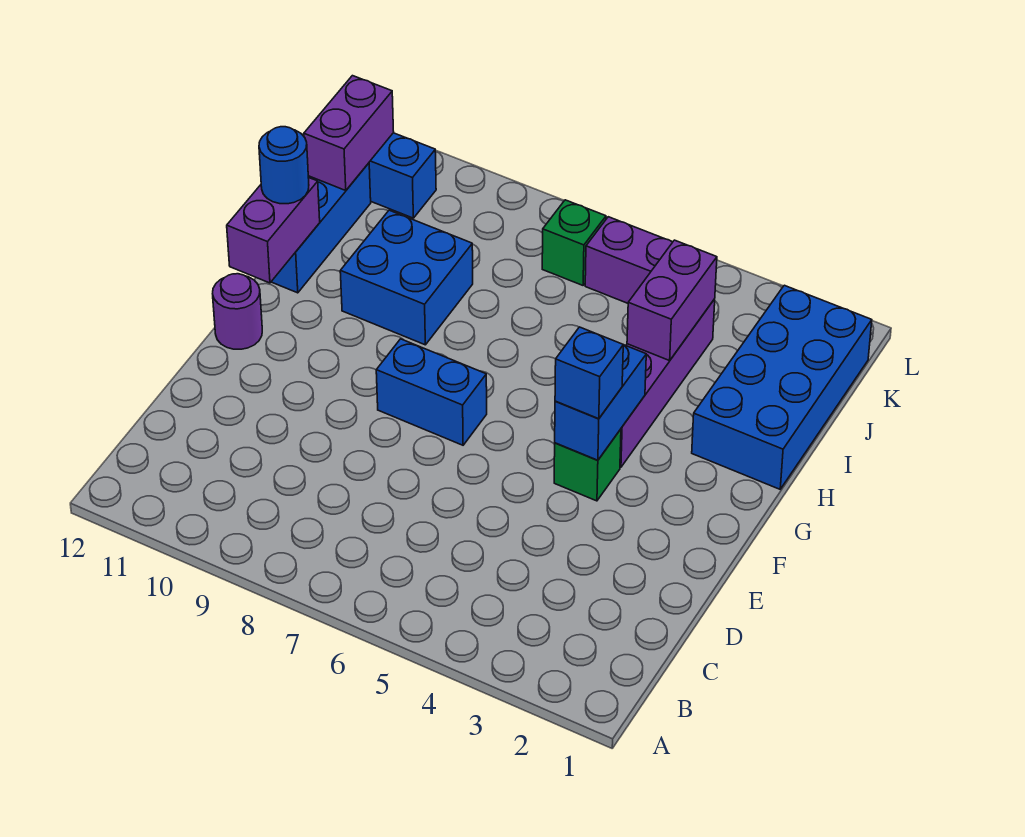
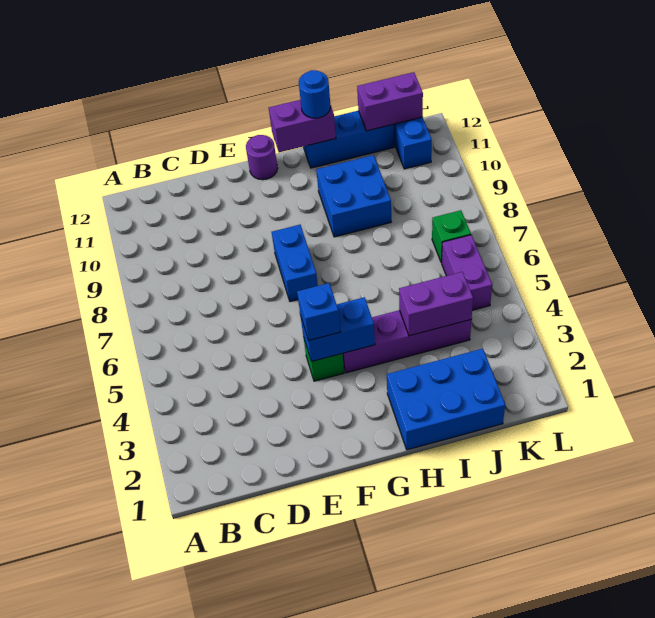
blue brick H1:K2 level 1 -> blue brick H1:J2 level 1

